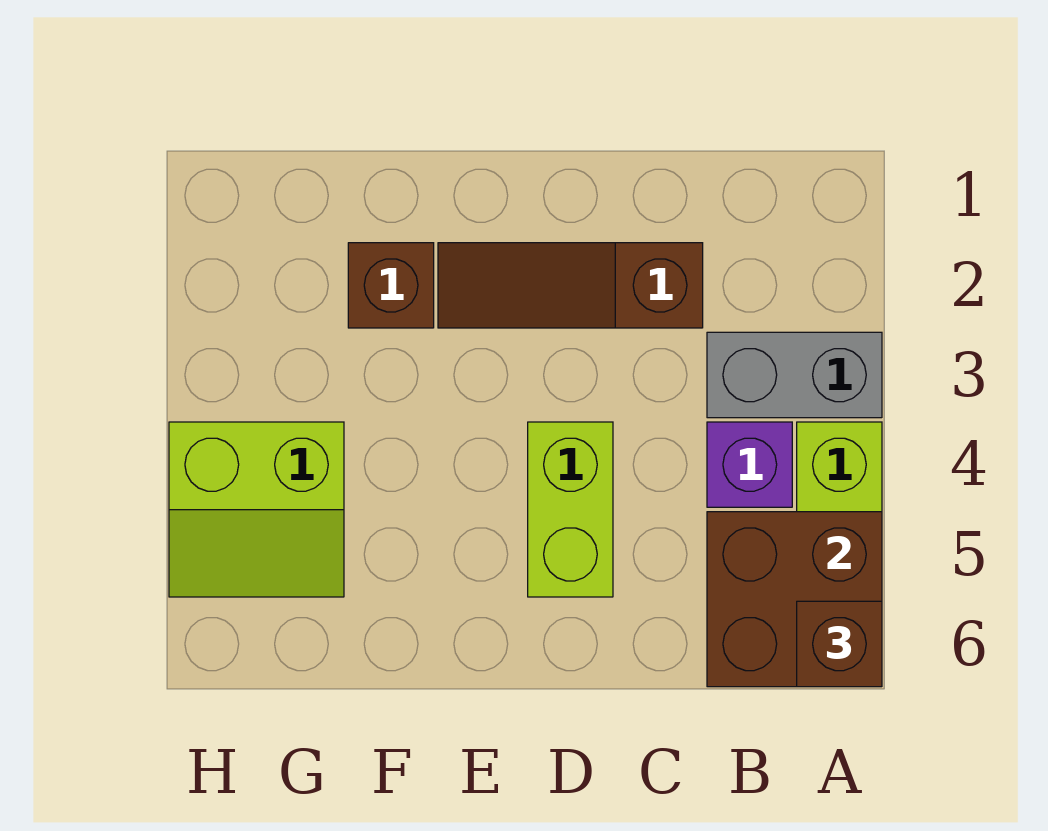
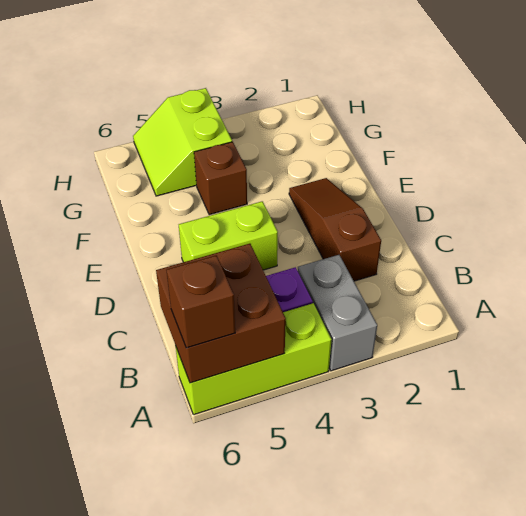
brown brick F2 level 1 -> brown brick F4 level 1

